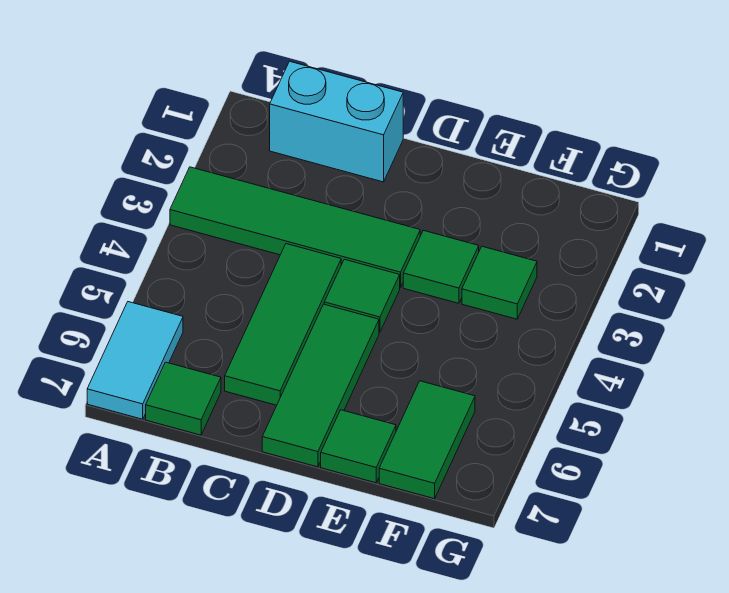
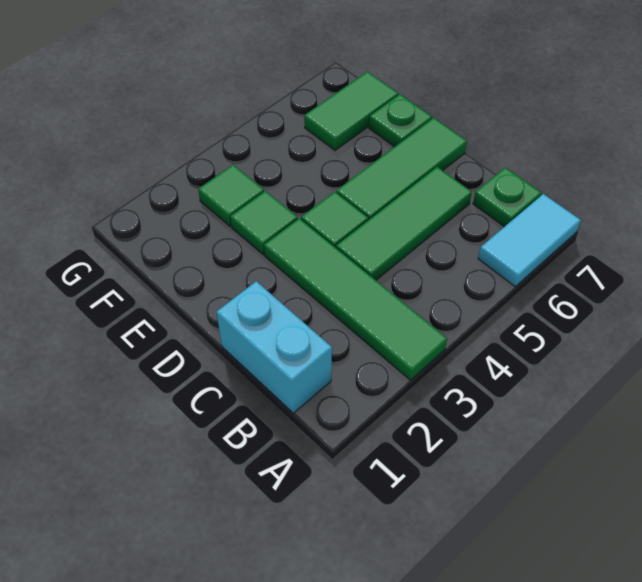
green tile B7 level 1 -> green plate B7 level 1
green tile E7 level 1 -> green plate E7 level 1

